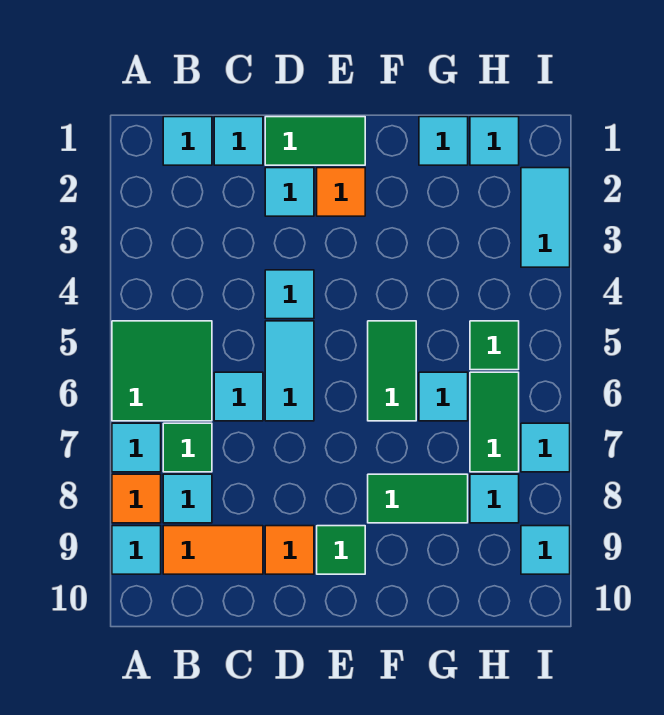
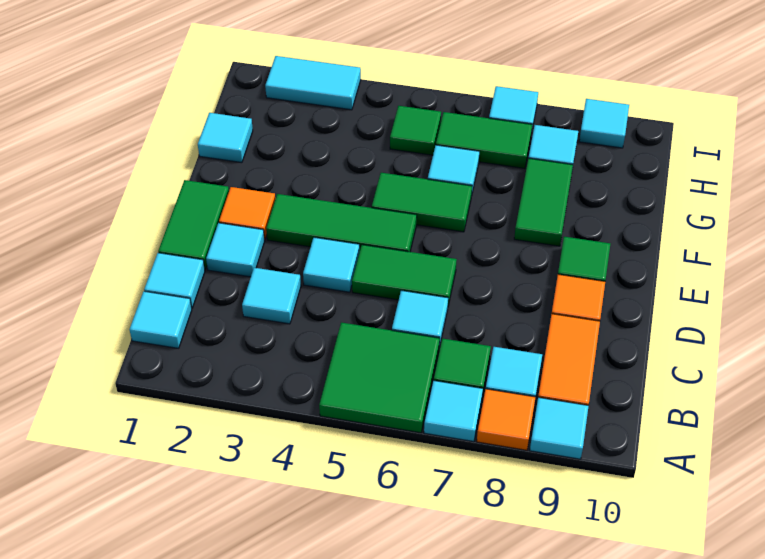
cyan tile D5:D6 level 1 -> green tile D5:D6 level 1
none -> green tile E3:E5 level 1
cyan tile H1 level 1 -> cyan tile C3 level 1

